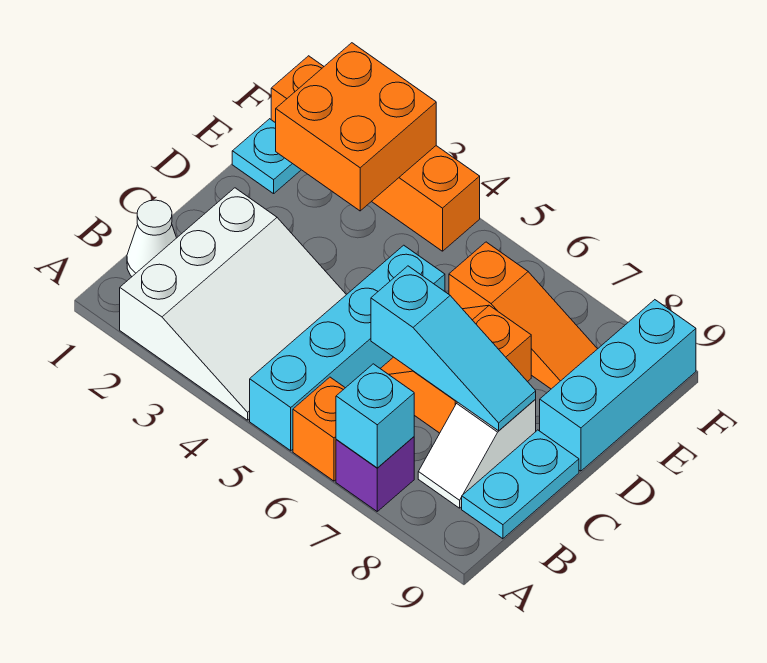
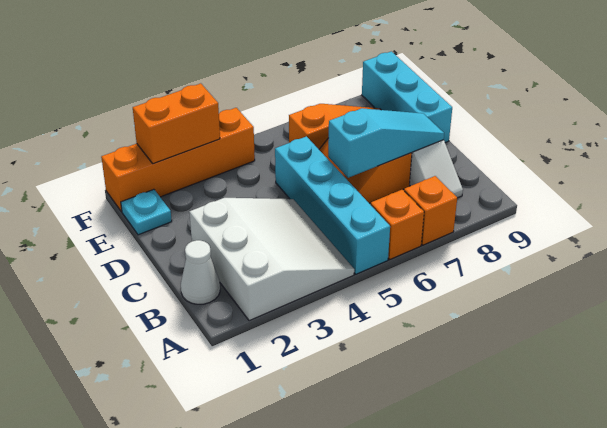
purple brick A7 level 1 -> orange brick A7 level 1
cyan brick A7 level 2 -> none
cyan plate B9:C9 level 1 -> none
orange brick E2:F3 level 2 -> orange brick F2:F3 level 2

